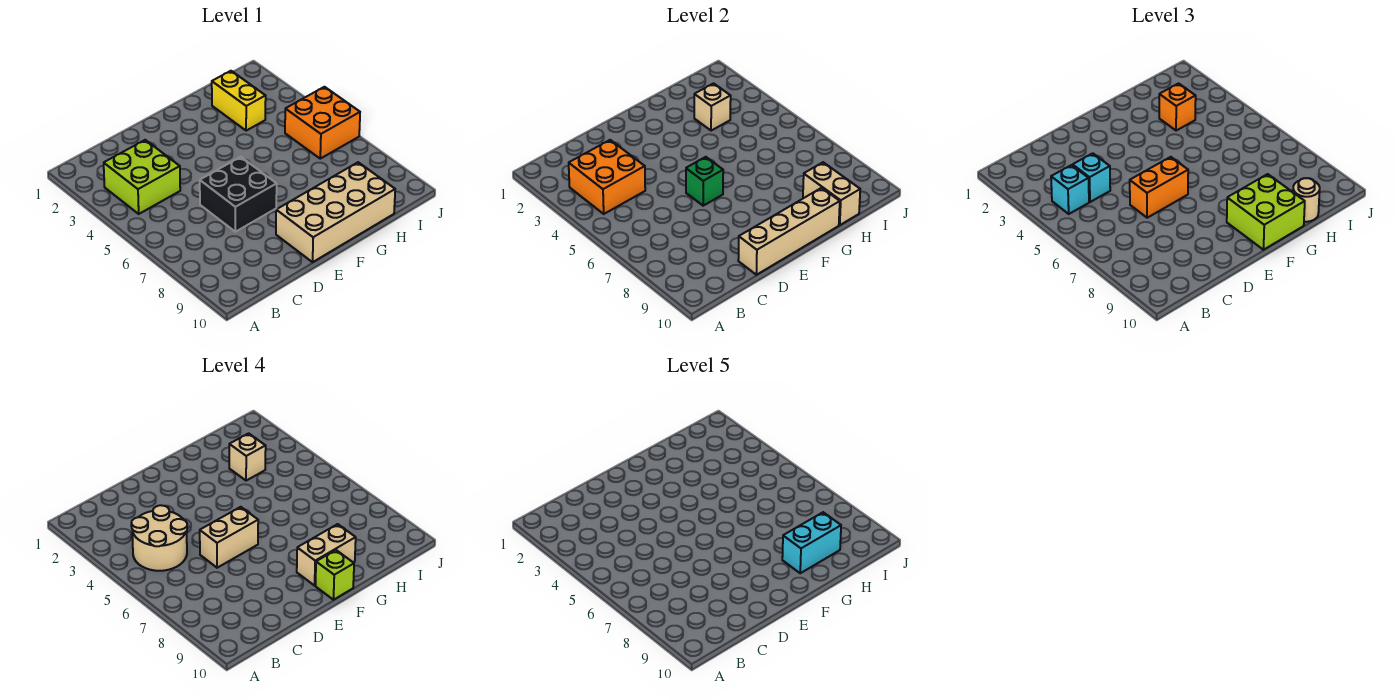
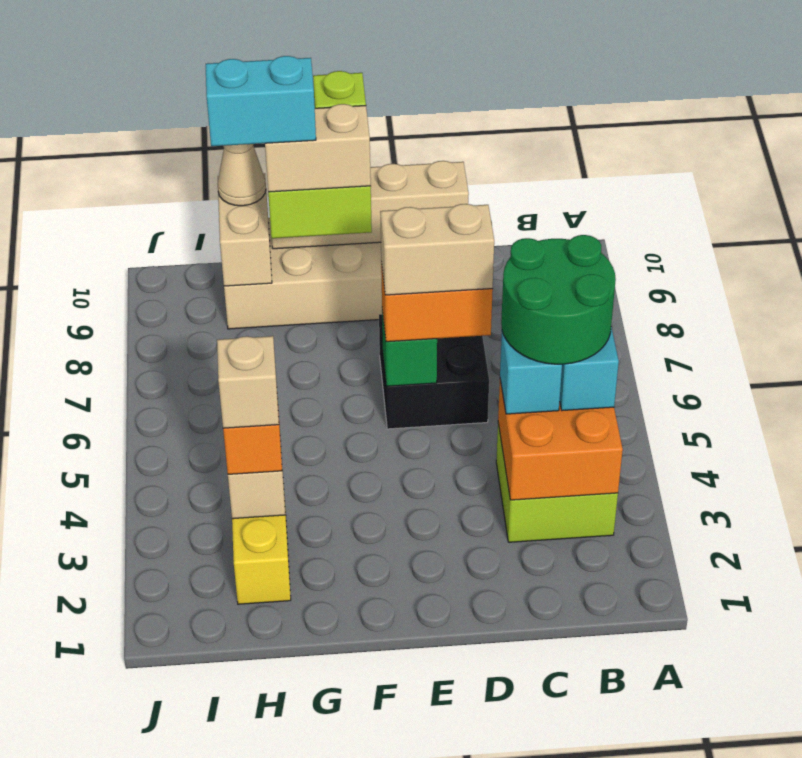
tan round brick B4:C5 level 4 -> green round brick B4:C5 level 4
tan round brick H10 level 3 -> tan cone H10 level 3
orange brick I5:J6 level 1 -> none

